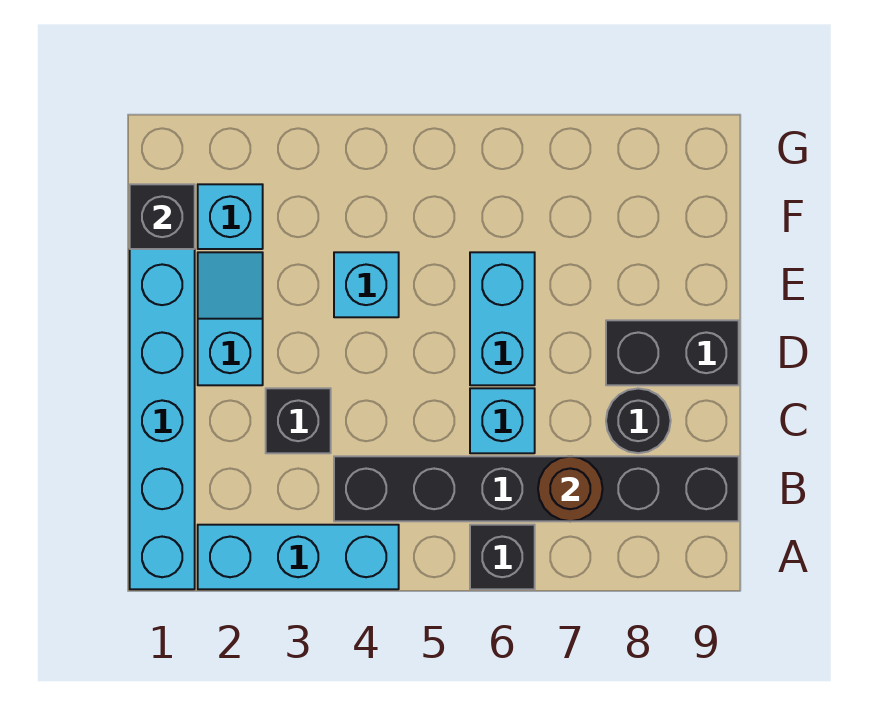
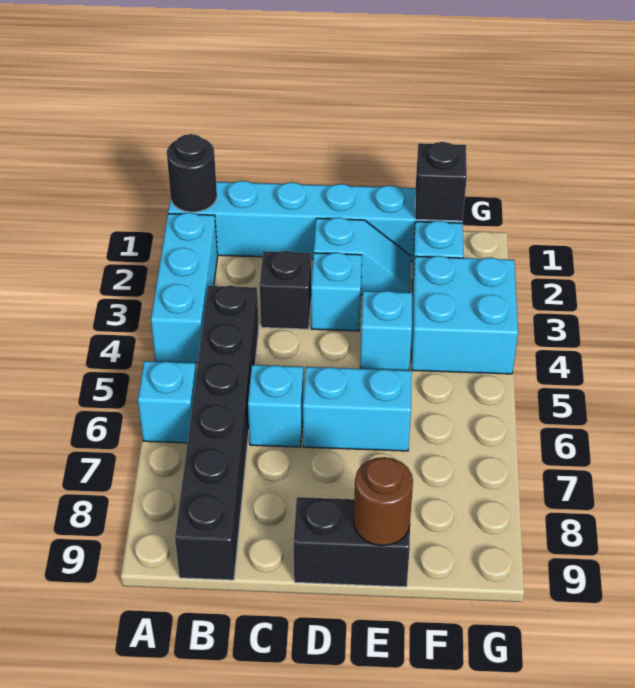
black brick A6 level 1 -> cyan brick A6 level 1
brown round brick B7 level 2 -> brown round brick E9 level 2
black round brick C8 level 1 -> black round brick A1 level 2
none -> cyan brick D3 level 1
black brick D8:D9 level 1 -> black brick D9:E9 level 1
none -> cyan brick F3:G4 level 1

